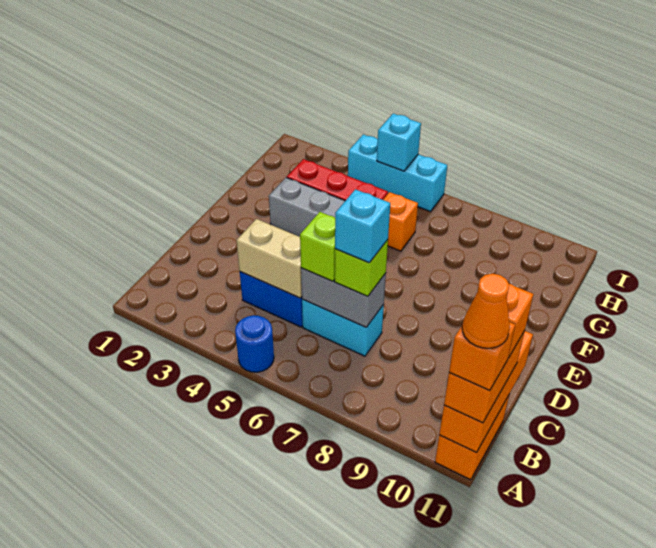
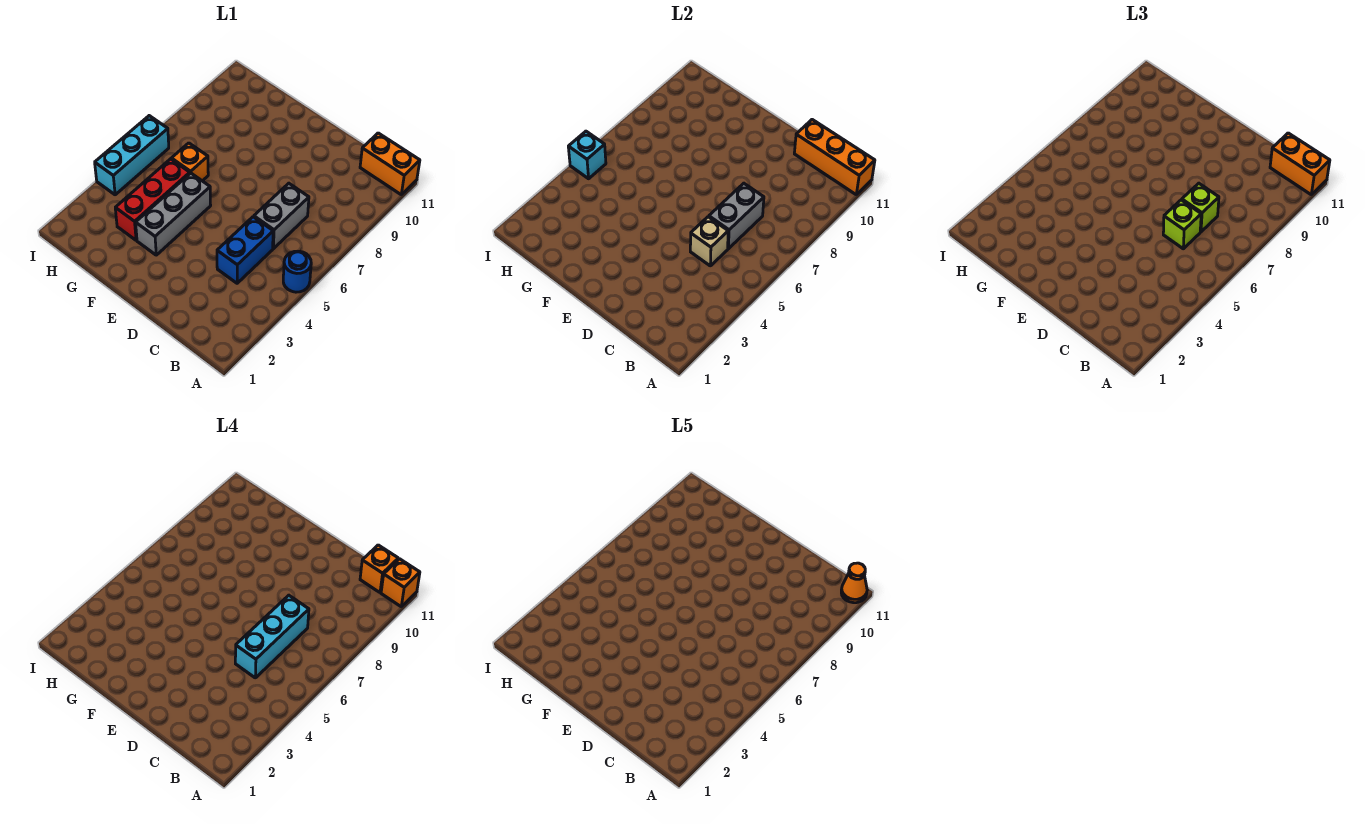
tan brick C4:C5 level 2 -> tan brick C5 level 2
cyan brick C6:C7 level 1 -> grey brick C6:C7 level 1
cyan brick C7 level 4 -> cyan brick C5:C7 level 4

